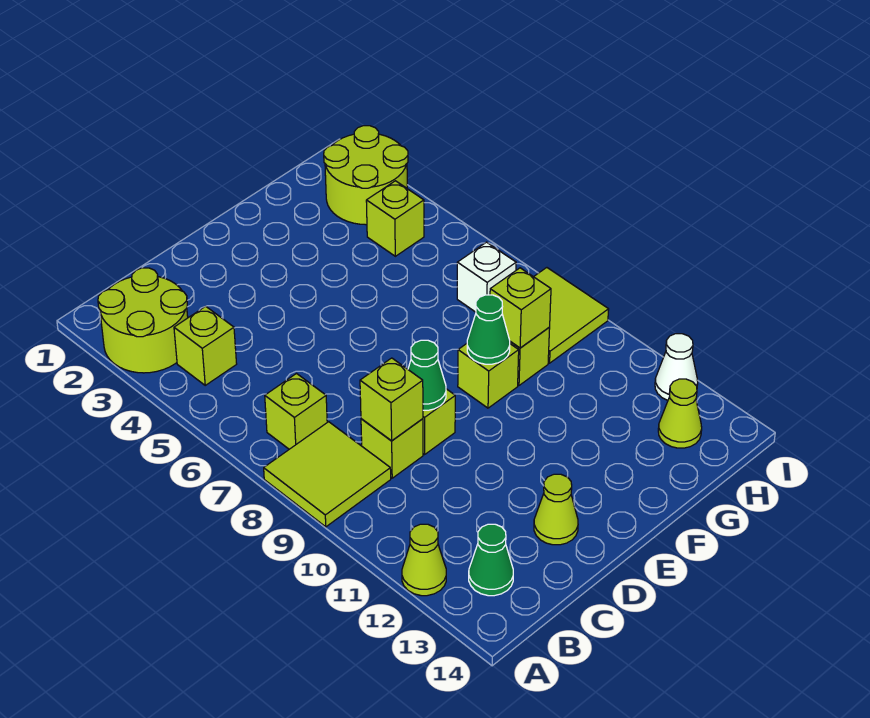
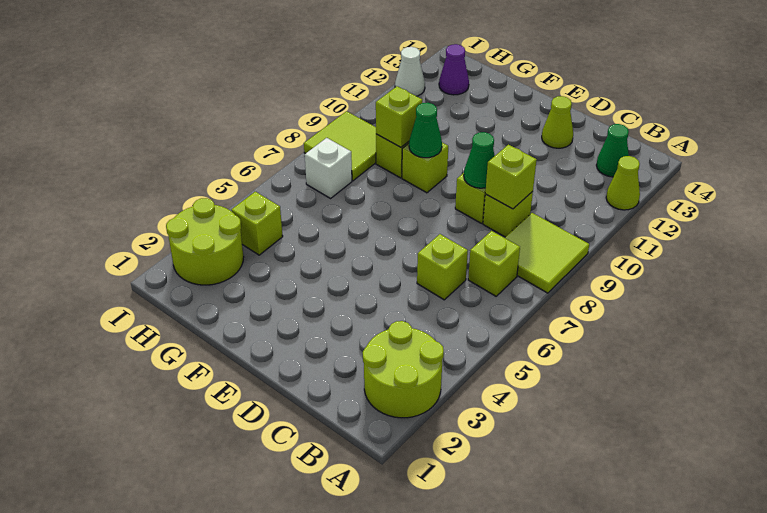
lime brick B4 level 1 -> lime brick C6 level 1
lime cone H13 level 1 -> purple cone H13 level 1

